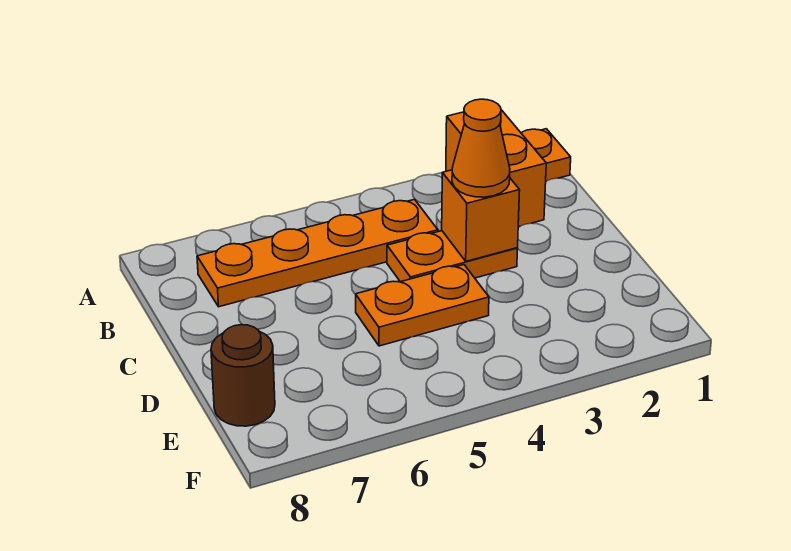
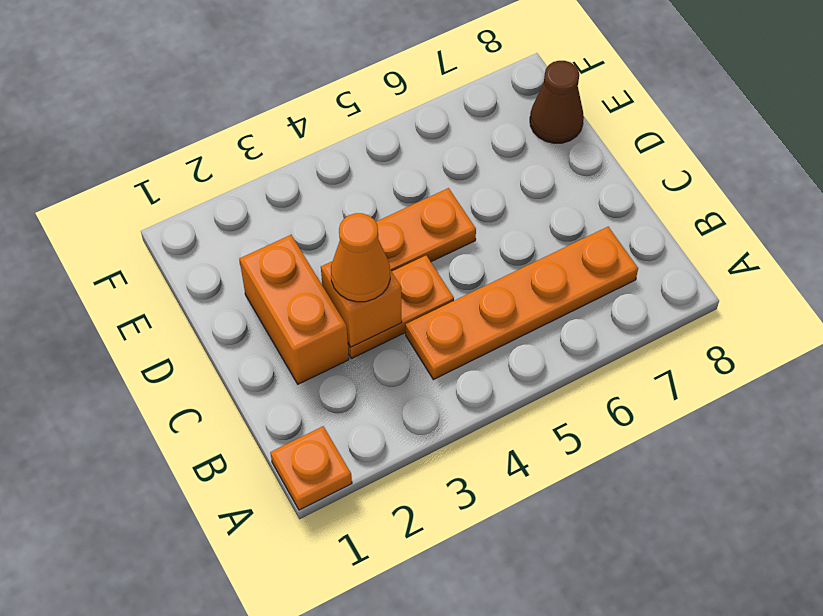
orange brick A2:B2 level 1 -> orange brick C2:D2 level 1
brown round brick E8 level 1 -> brown cone E8 level 1

